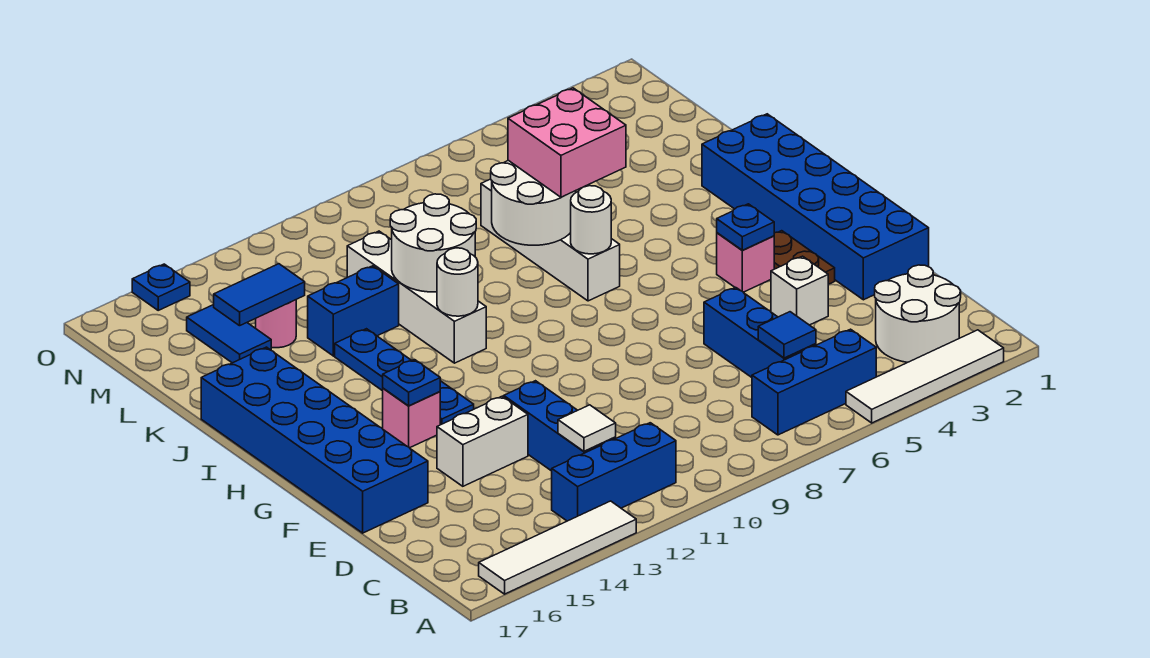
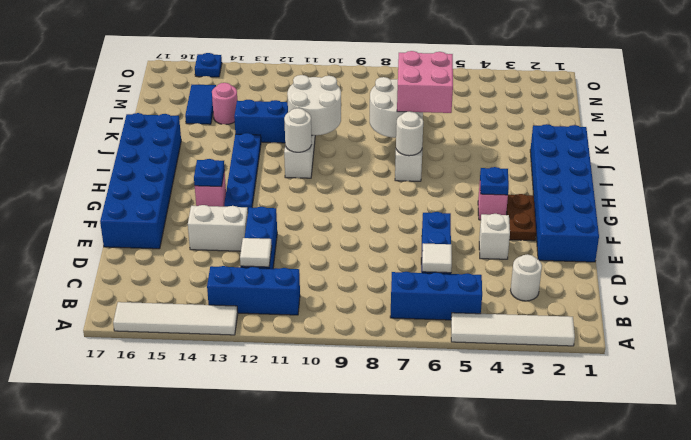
white round brick B2:C3 level 1 -> white round brick C3 level 1
blue tile C6 level 2 -> white tile C6 level 2
blue tile L14:L15 level 2 -> none

